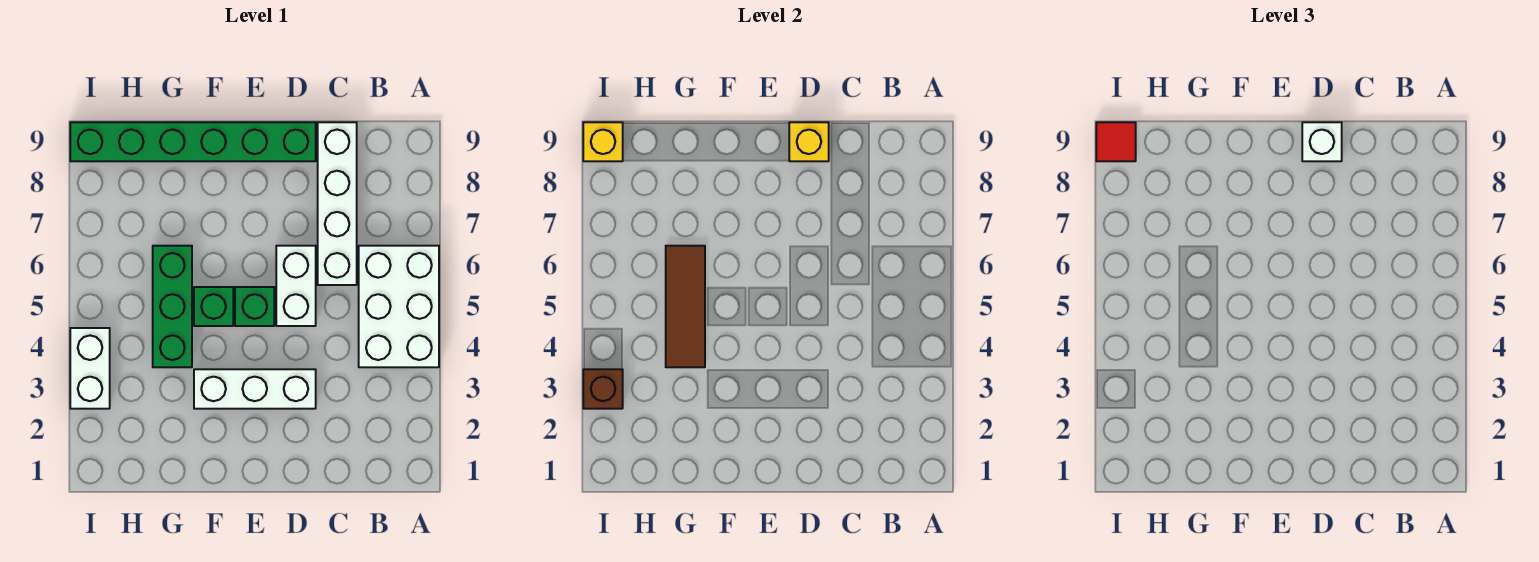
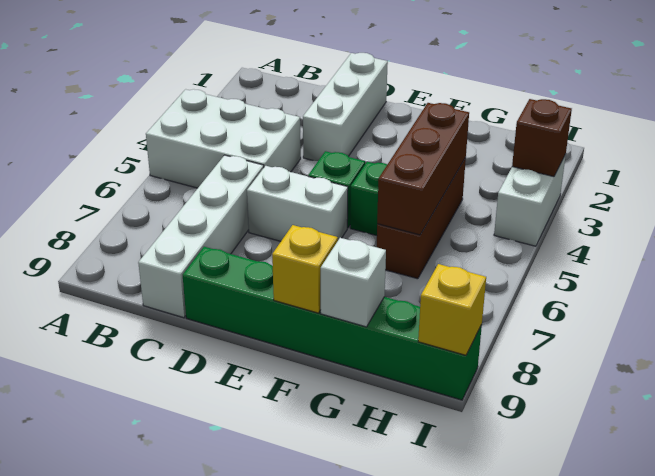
white brick A4:B6 level 1 -> white brick A4:C5 level 1
white brick D3:F3 level 1 -> white brick D1:D3 level 1
white brick D5:D6 level 1 -> white brick D6:E6 level 1
yellow brick D9 level 2 -> yellow brick F9 level 2
white brick D9 level 3 -> white brick G9 level 2
green brick G4:G6 level 1 -> brown brick G4:G6 level 1
brown tile G4:G6 level 2 -> brown brick G4:G6 level 2
red tile I9 level 3 -> none

